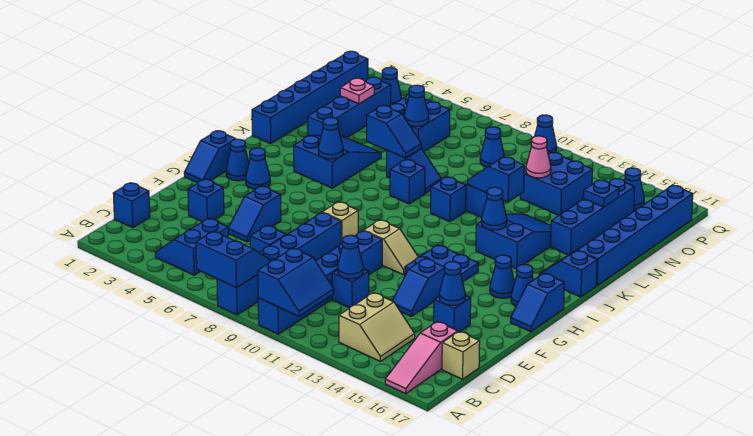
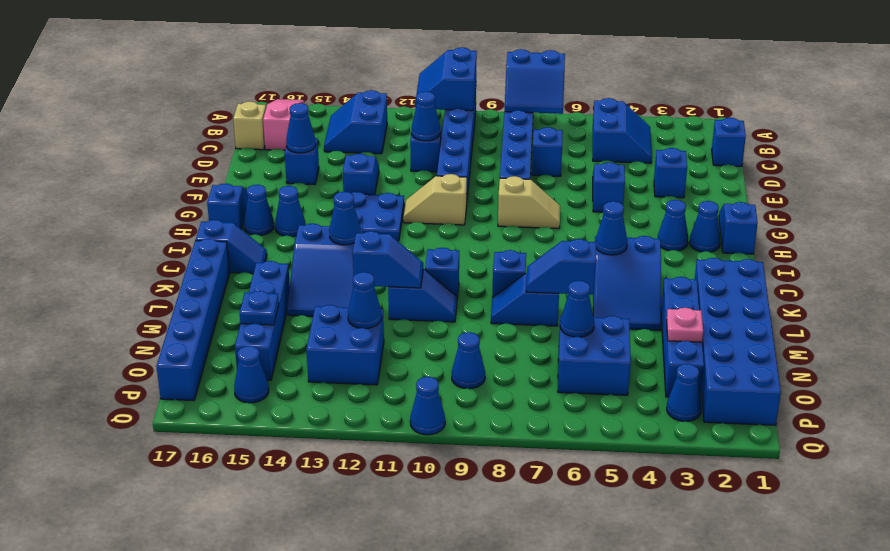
tan slope B13:C14 level 1 top 13 -> blue slope B13:C14 level 1 top 13
blue brick K1:P1 level 1 -> blue brick K1:P2 level 1
pink cone N12 level 2 -> blue cone N12 level 2

